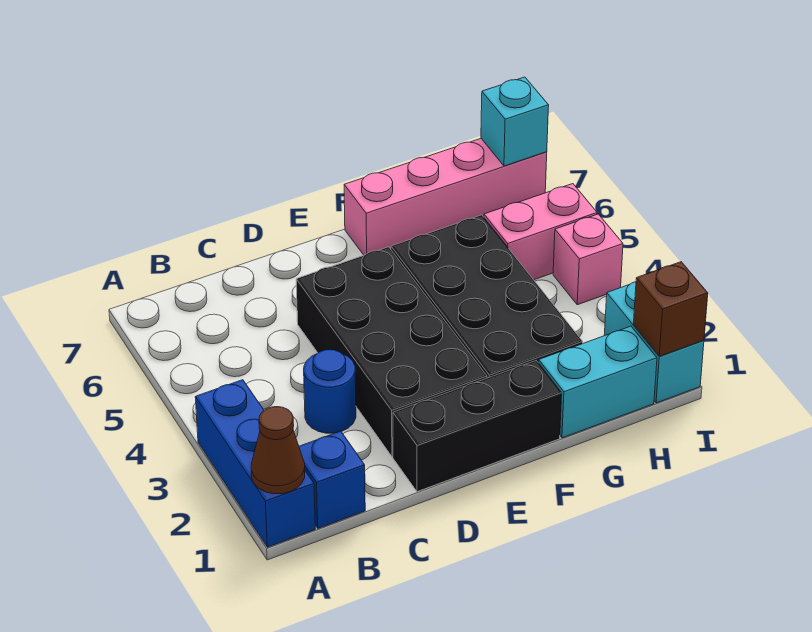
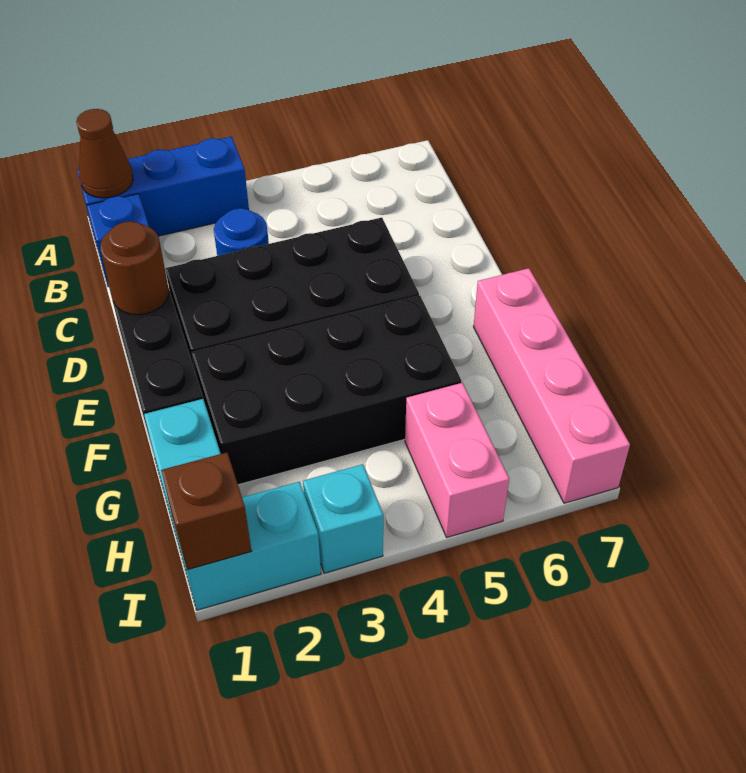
none -> brown round brick D1 level 2
pink brick I4 level 1 -> none
cyan brick I7 level 2 -> cyan brick I3 level 1

